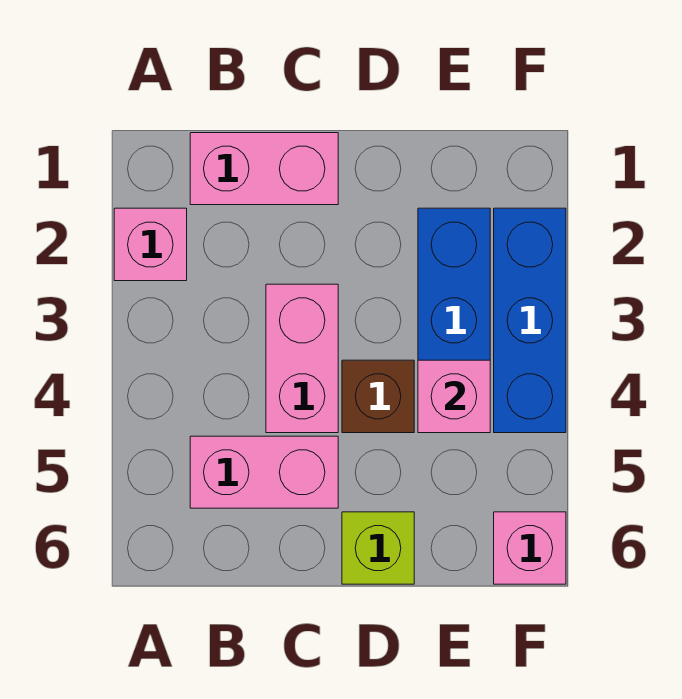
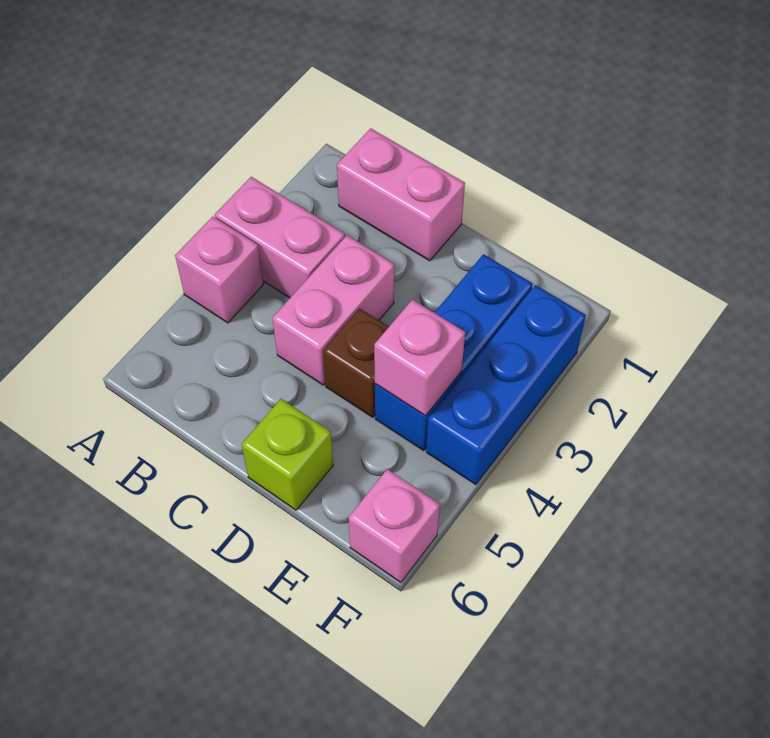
pink brick A2 level 1 -> pink brick A4 level 1
pink brick B5:C5 level 1 -> pink brick A3:B3 level 1

